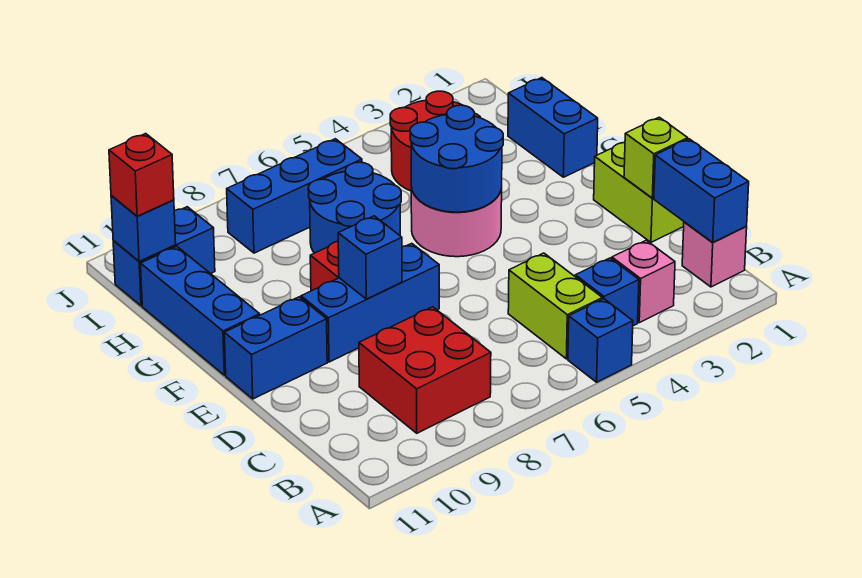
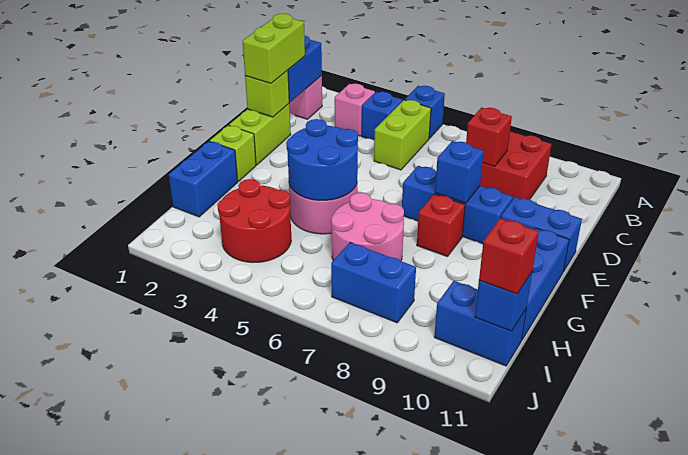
none -> lime brick C1:D1 level 3
none -> red brick C8 level 2
none -> lime brick F1 level 1
blue round brick G6:H7 level 1 -> pink round brick G6:H7 level 1
blue brick I6:I8 level 1 -> blue brick I7:I8 level 1

